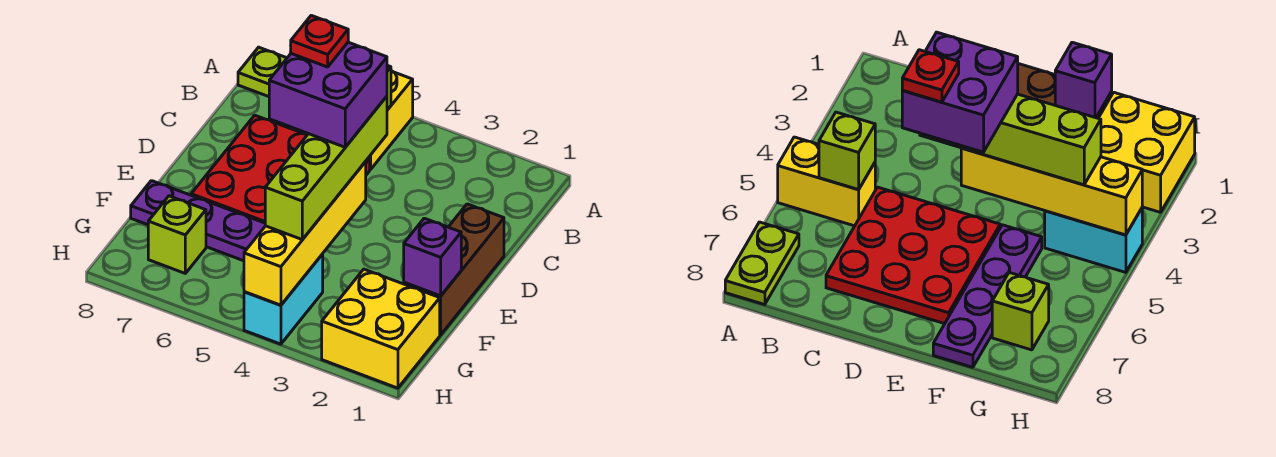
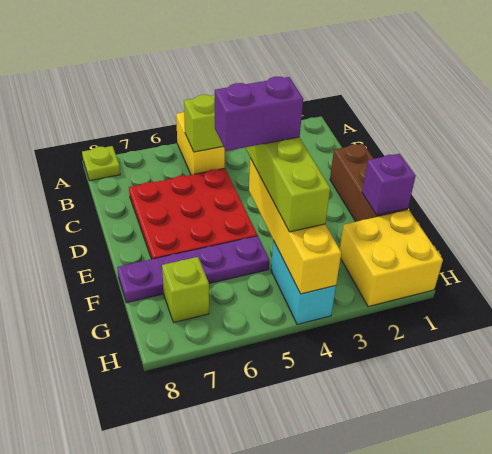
lime plate A7:A8 level 1 -> lime plate A8 level 1
purple brick D4:E5 level 4 -> purple brick E4:E5 level 4
red plate D5 level 5 -> none

